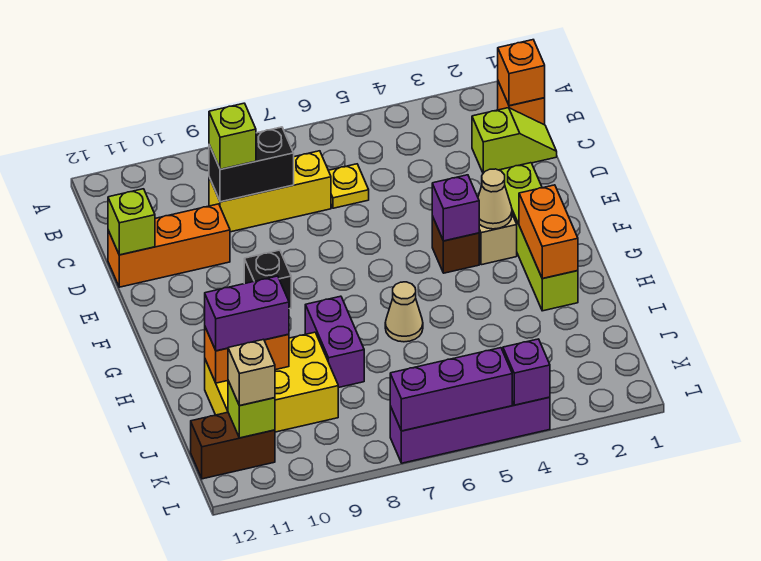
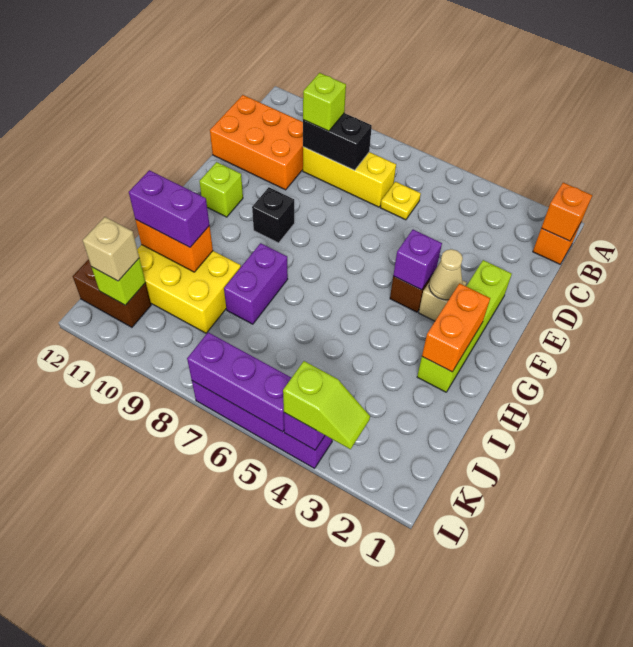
lime slope C1:C2 level 1 top 2 -> lime slope L3:L4 level 3 top 4
orange brick D10:D12 level 1 -> orange brick C10:D12 level 1
lime brick D12 level 2 -> lime brick F11 level 1
tan cone H6 level 1 -> none

